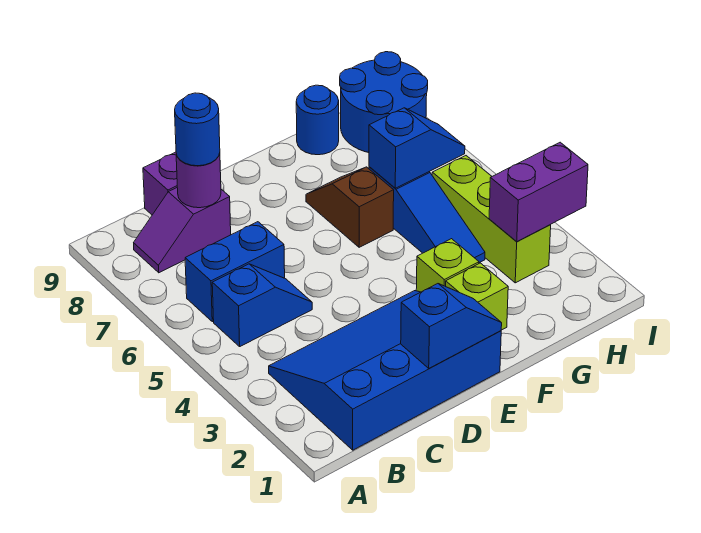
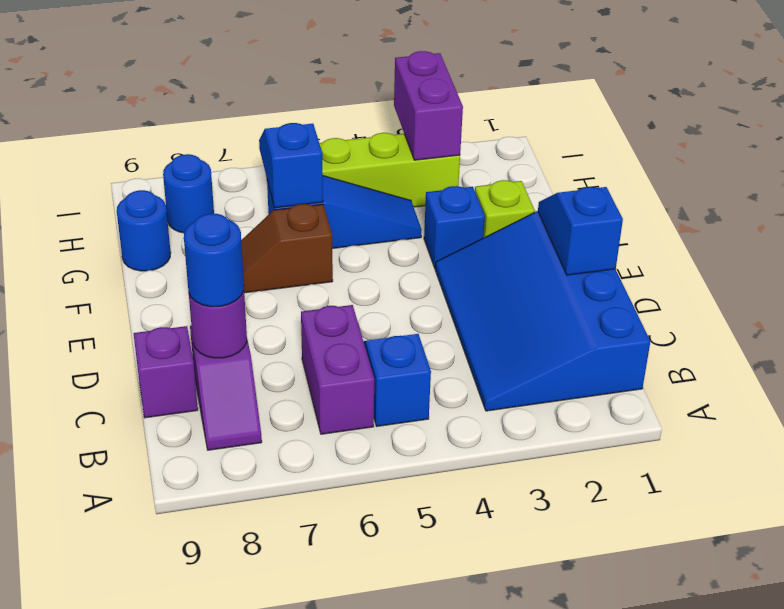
blue brick B6:C6 level 1 -> purple brick B6:C6 level 1
lime brick F3 level 1 -> blue brick F3 level 1
blue round brick H8:I9 level 1 -> blue round brick H8 level 1

